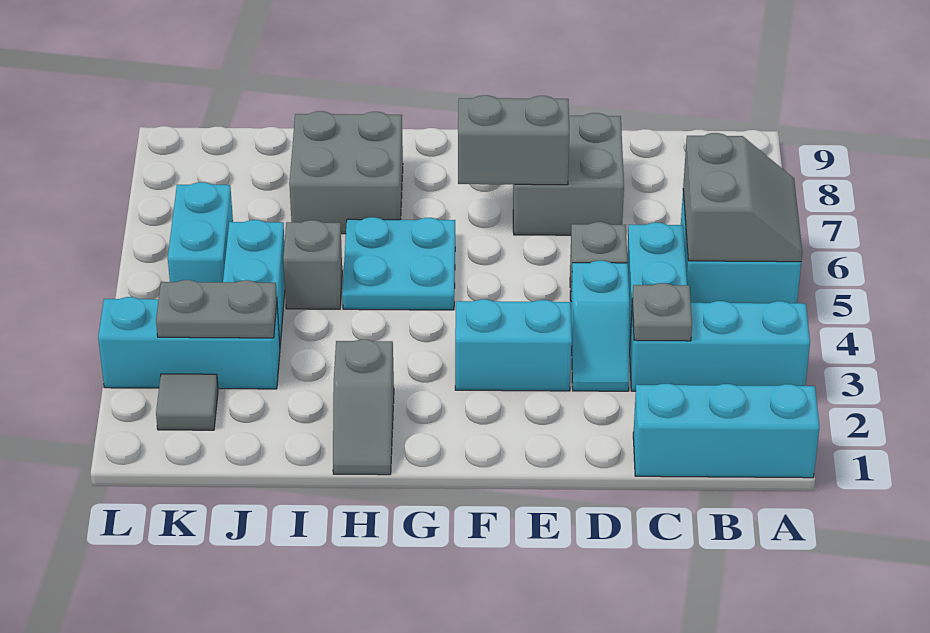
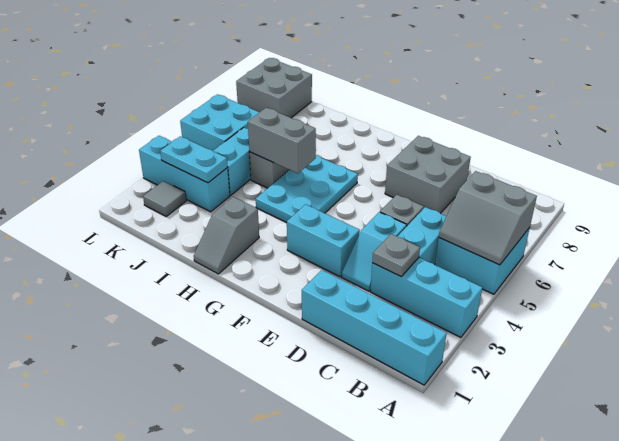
cyan brick A1:C1 level 1 -> cyan brick A1:D1 level 1
grey slope A5:B6 level 2 top B -> grey slope A5:B6 level 2 top 6
grey brick E7:F7 level 2 -> grey brick H5:I5 level 2
cyan plate G5:H6 level 1 -> cyan plate G4:H6 level 1
grey brick H7:I8 level 1 -> grey brick K8:L9 level 1
grey plate J3:K3 level 2 -> cyan plate J3:K3 level 2
cyan brick K5:K6 level 1 -> cyan brick K5:L6 level 1

